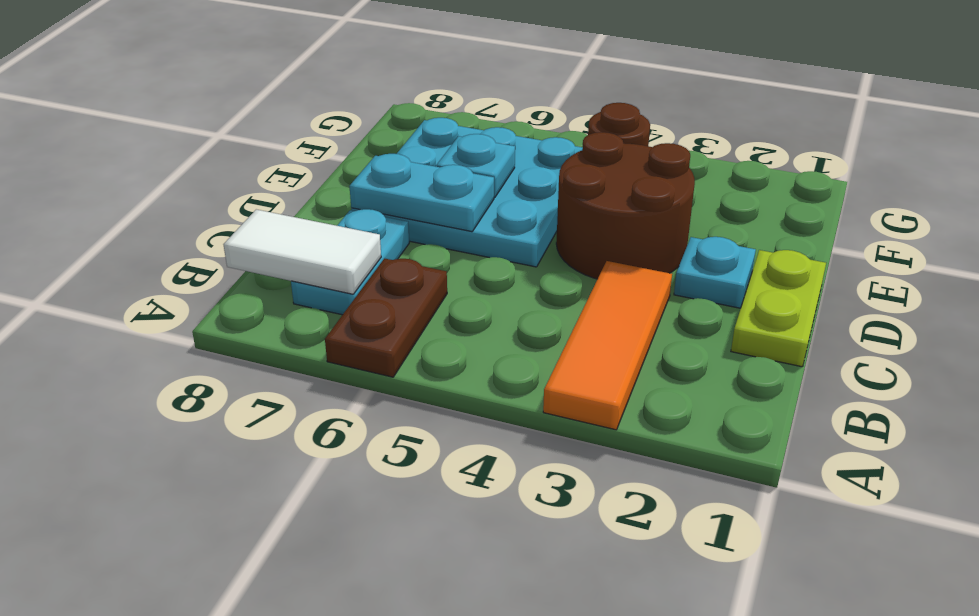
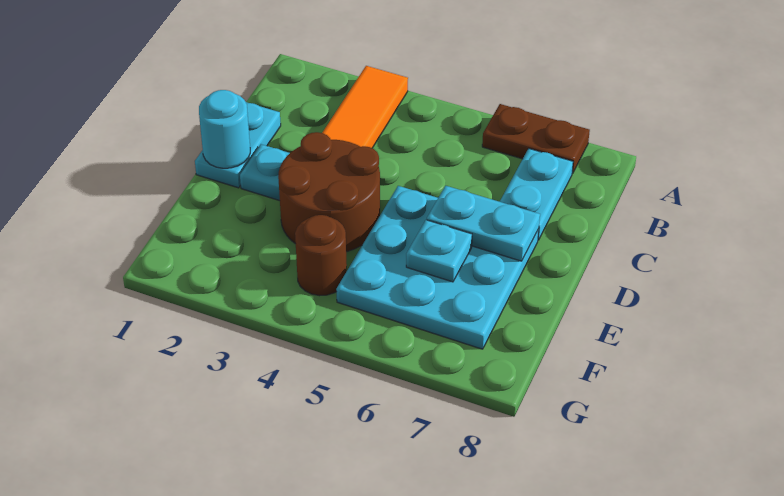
brown plate A6:B6 level 1 -> brown plate A6:A7 level 1
white tile B7:B8 level 2 -> none
lime plate C1:D1 level 1 -> cyan plate C1:D1 level 1
none -> cyan round brick D1 level 2

